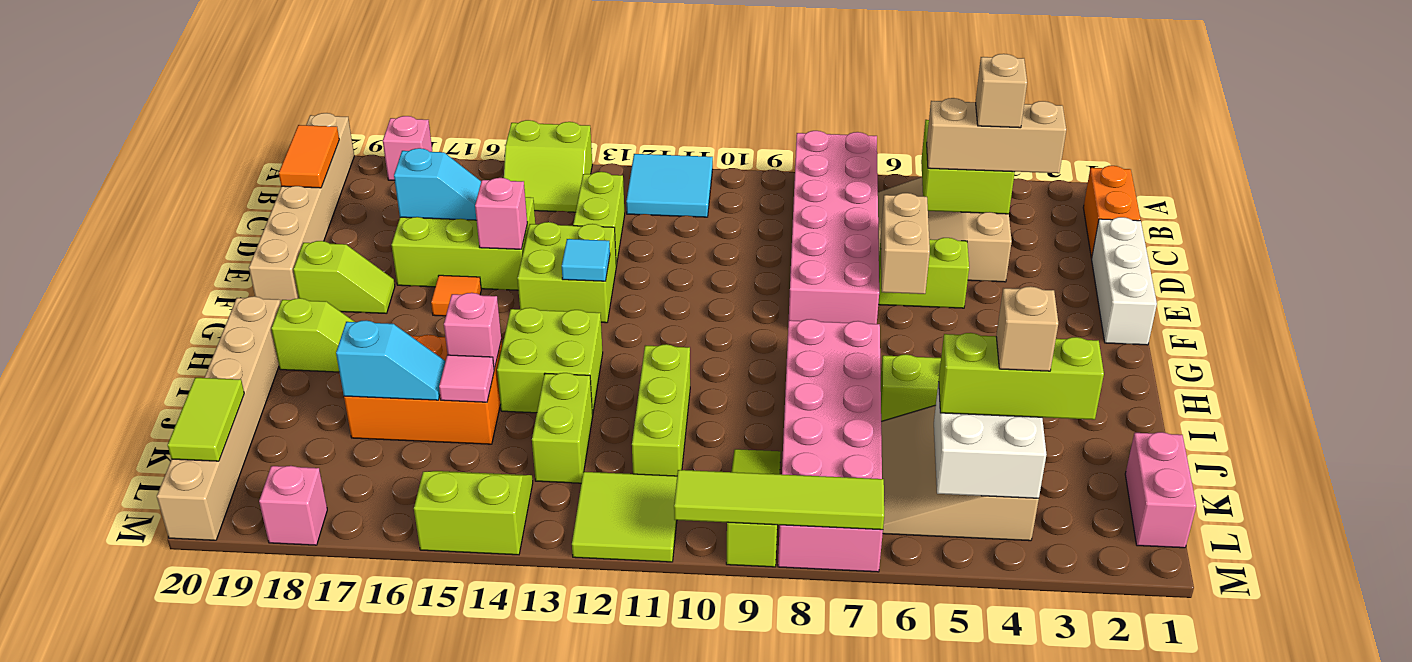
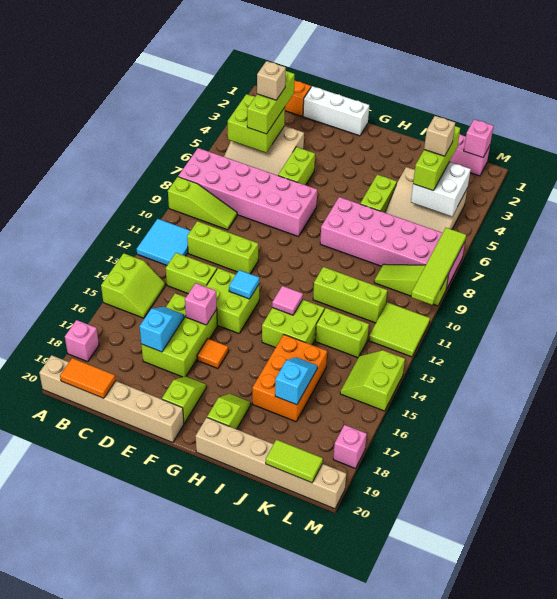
none -> lime slope A9:C9 level 1 top A
tan brick C3:C5 level 3 -> lime brick C3:C5 level 3
none -> lime brick C11:E11 level 1
tan brick E6:F6 level 2 -> none
pink brick I15 level 2 -> pink brick L1 level 2
pink tile J15 level 2 -> pink tile H13 level 2

